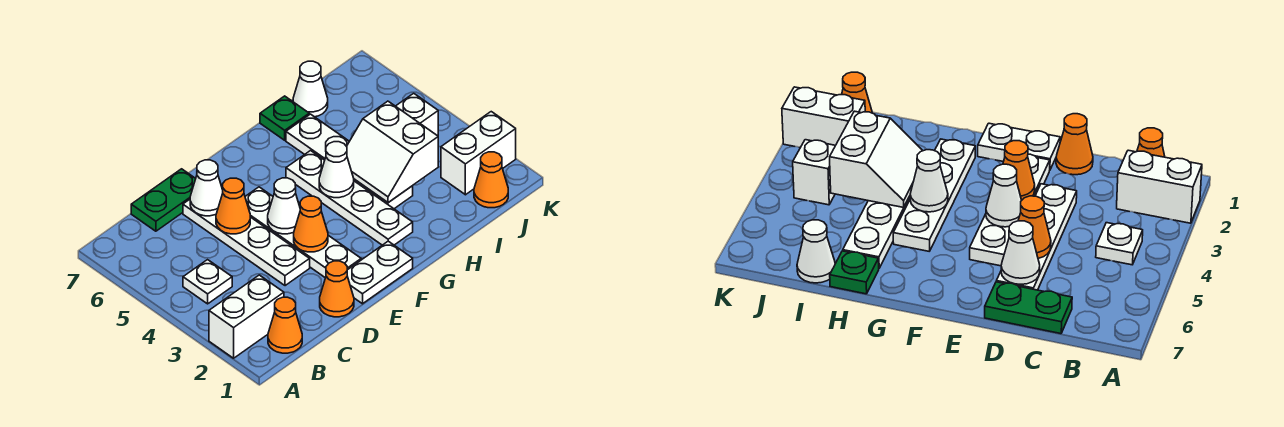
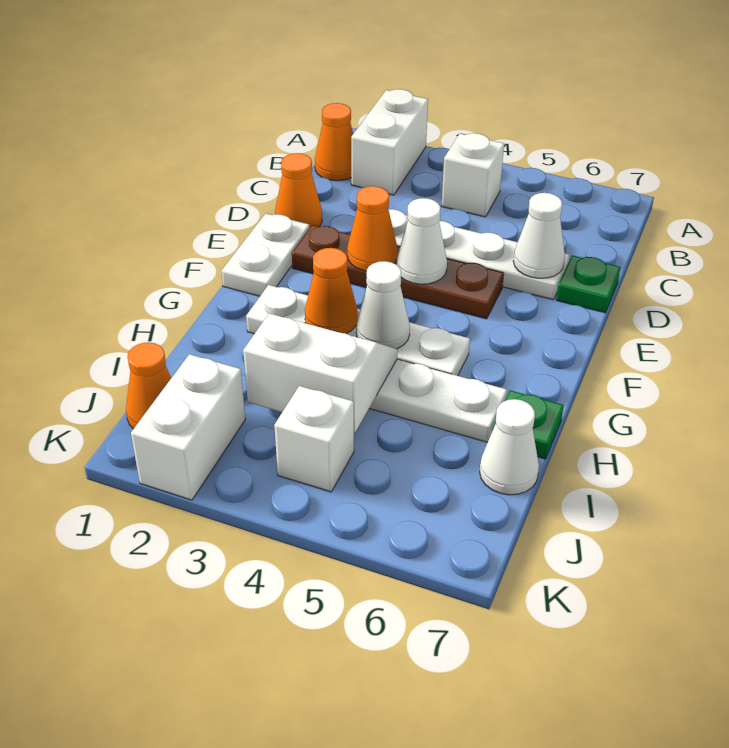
white plate B4 level 1 -> white brick B4 level 1
green plate C7:D7 level 1 -> green plate D7 level 1
orange cone D5 level 2 -> orange cone G3 level 2
white plate E2:E5 level 1 -> brown plate E2:E5 level 1

